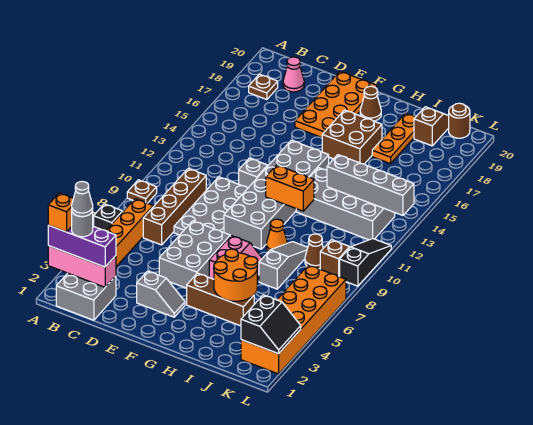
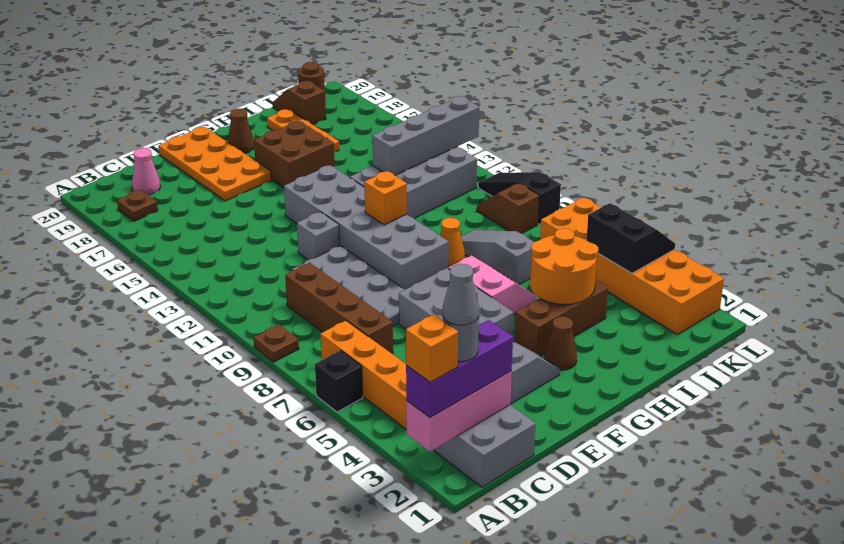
orange brick G11:H11 level 2 -> orange brick G11 level 2
brown cone J9 level 1 -> brown cone G3 level 1
black slope K2:L3 level 2 top K -> black slope K4:L5 level 2 top K

